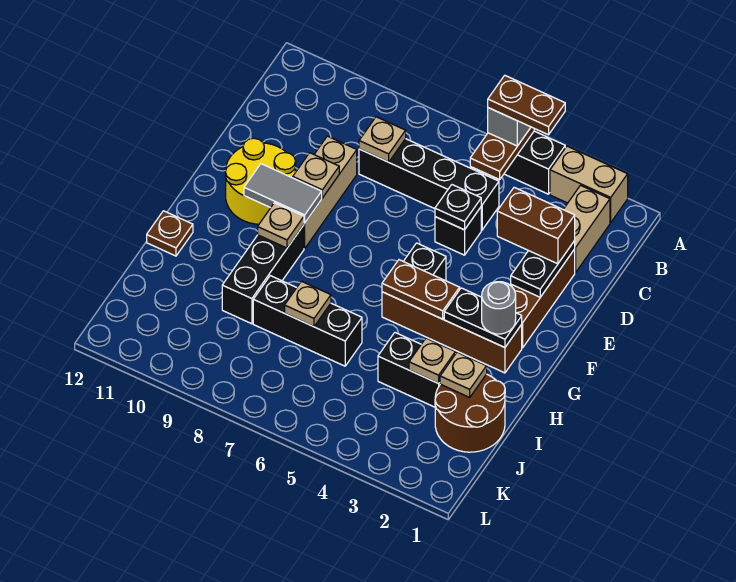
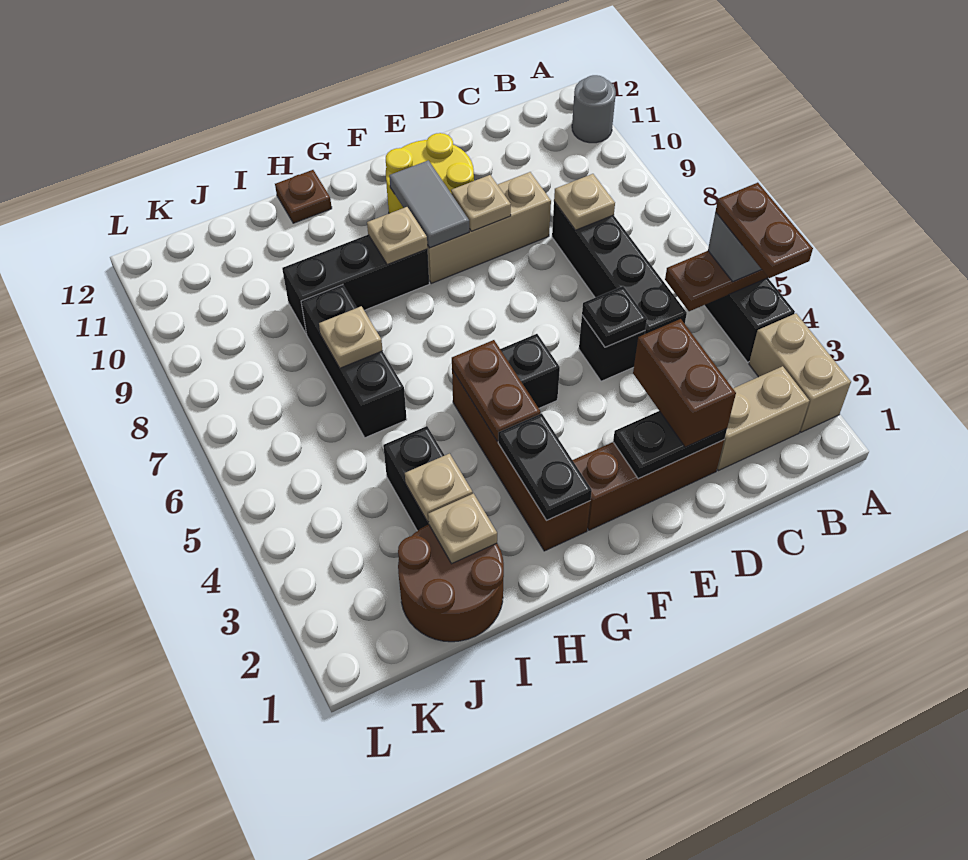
grey round brick G2 level 3 -> grey round brick A11 level 1

